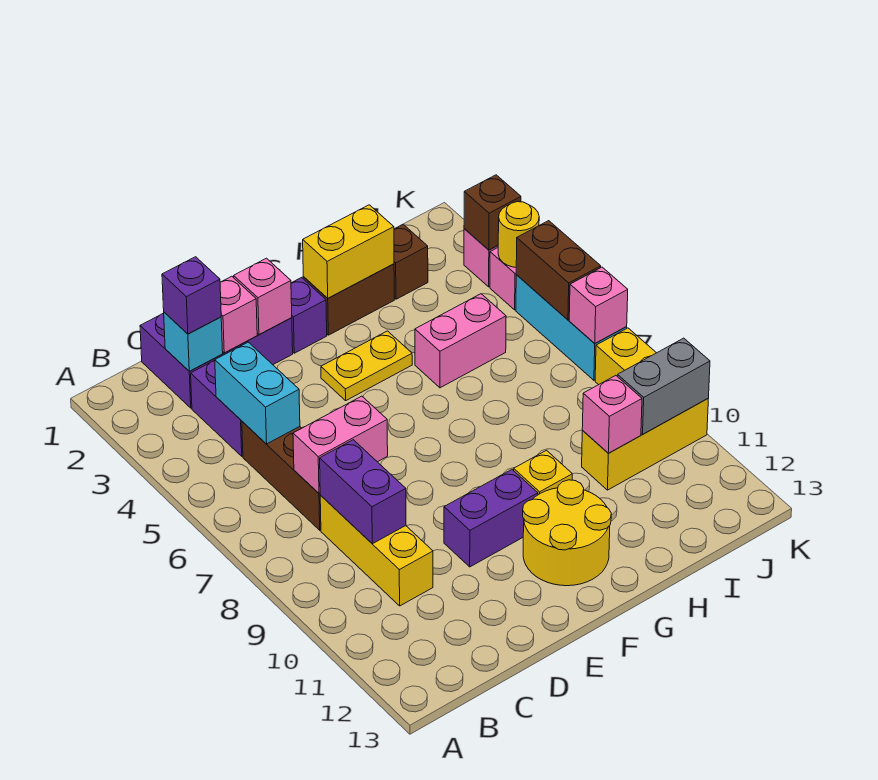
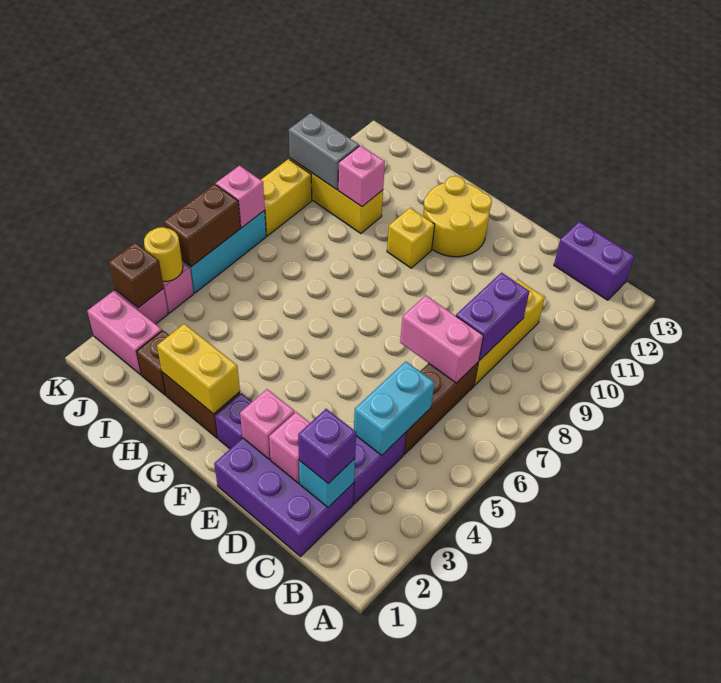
purple brick E10:F10 level 1 -> purple brick B13:C13 level 1
yellow plate F4:G4 level 1 -> none
pink brick H5:I5 level 1 -> pink brick J2:K2 level 1

